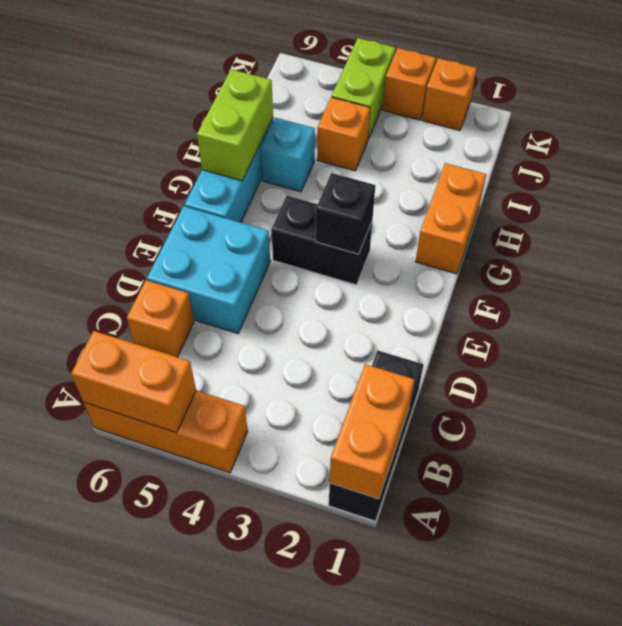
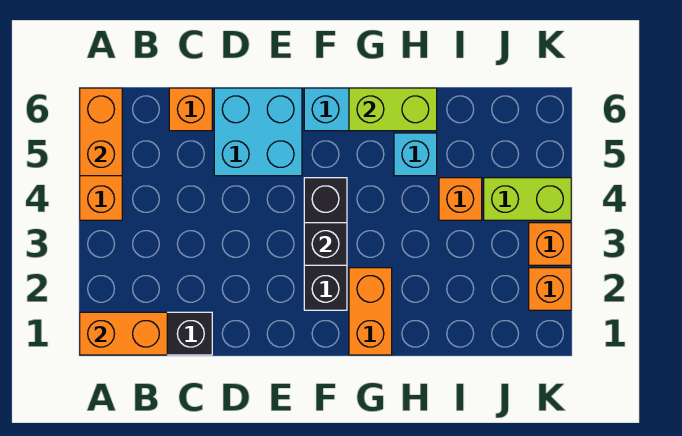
black brick F3:F4 level 1 -> black brick F2:F4 level 1
orange brick G1:H1 level 1 -> orange brick G1:G2 level 1

